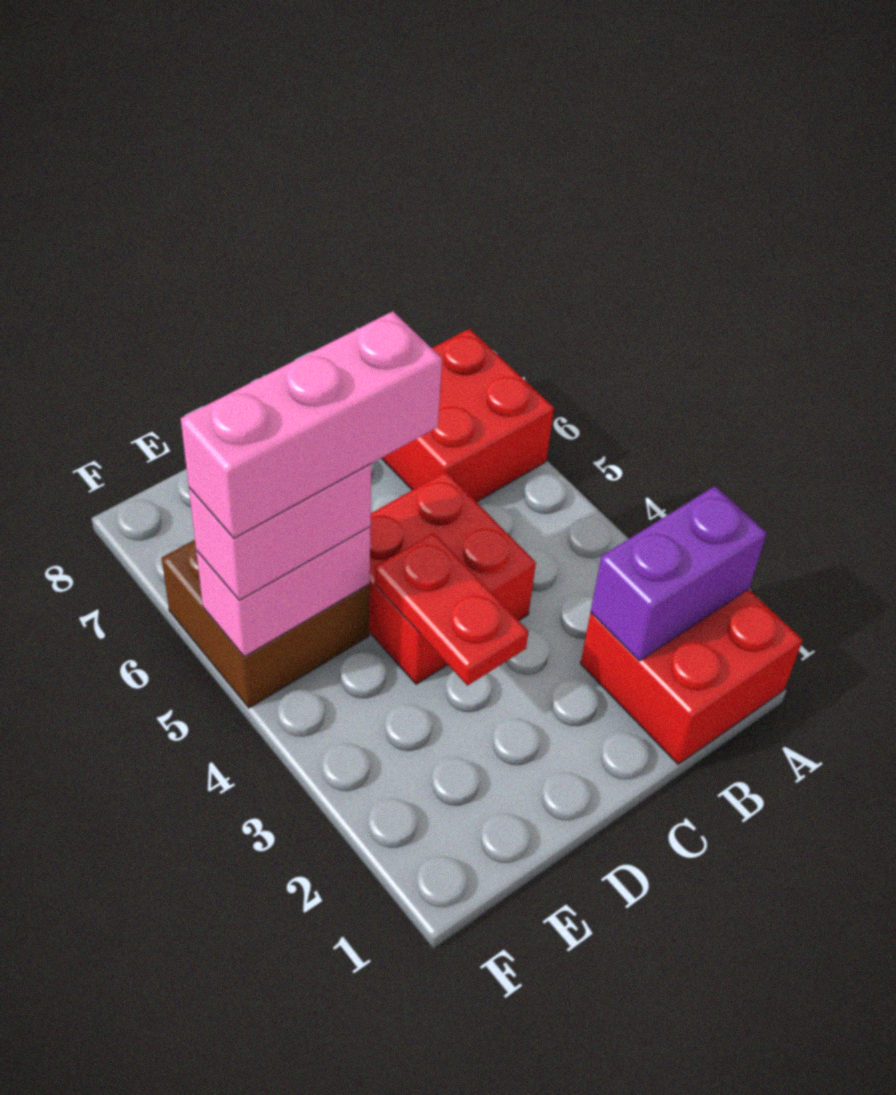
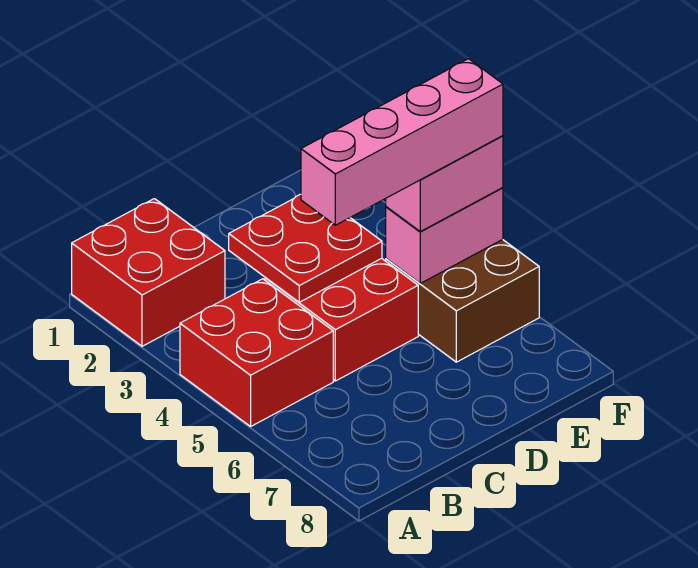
purple brick A2:B2 level 2 -> none
red brick A6:B7 level 1 -> red brick A4:B5 level 1
red plate D3:D4 level 2 -> red plate C3:D4 level 2
pink brick D5:F5 level 4 -> pink brick C5:F5 level 4

